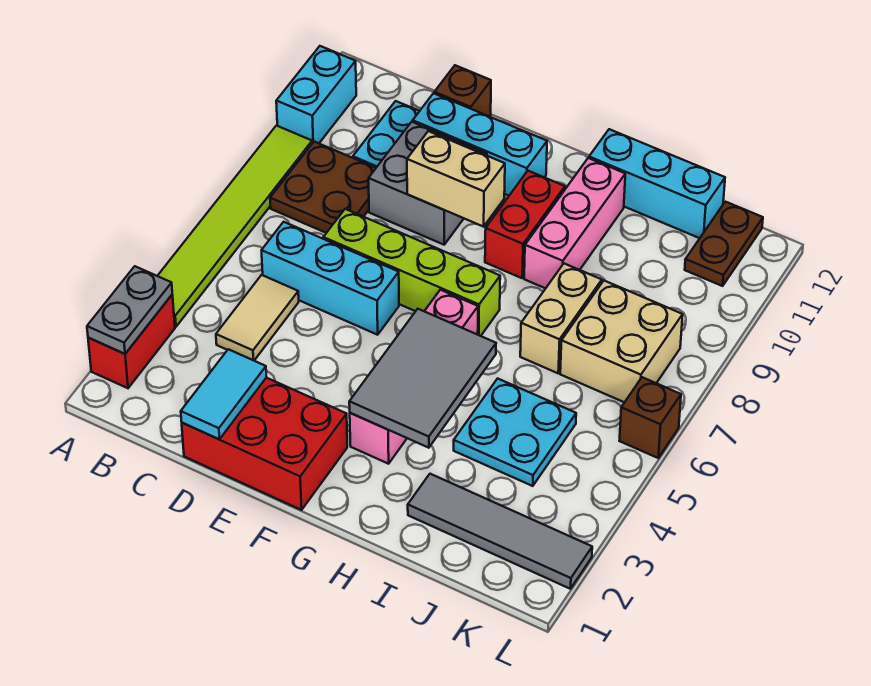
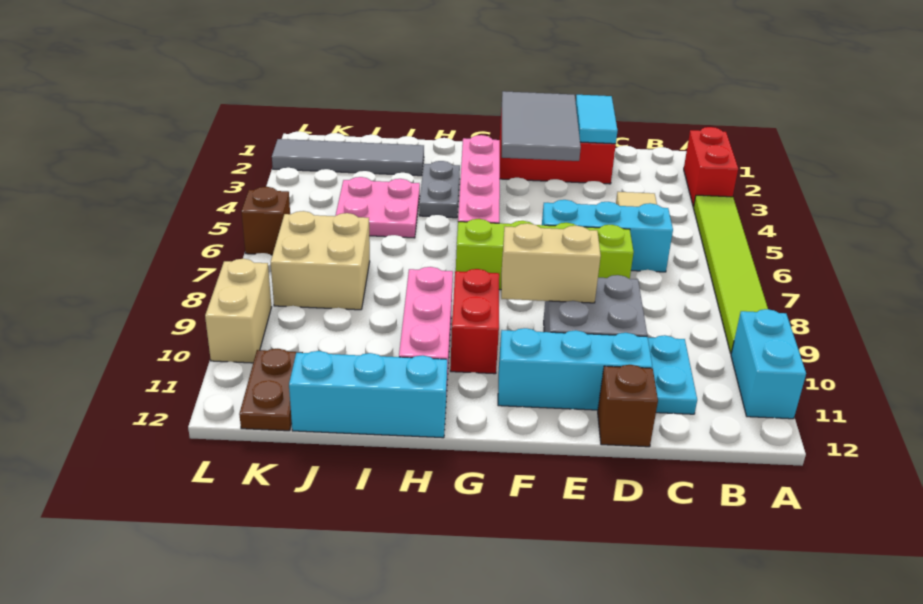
grey plate A2:A3 level 2 -> grey plate H3:H4 level 1
brown plate B8:C9 level 1 -> none
grey tile G3:H5 level 2 -> grey tile E1:F3 level 2
cyan plate I4:J5 level 1 -> pink plate I4:J5 level 1
tan brick I7:I8 level 1 -> tan brick L9:L10 level 1

